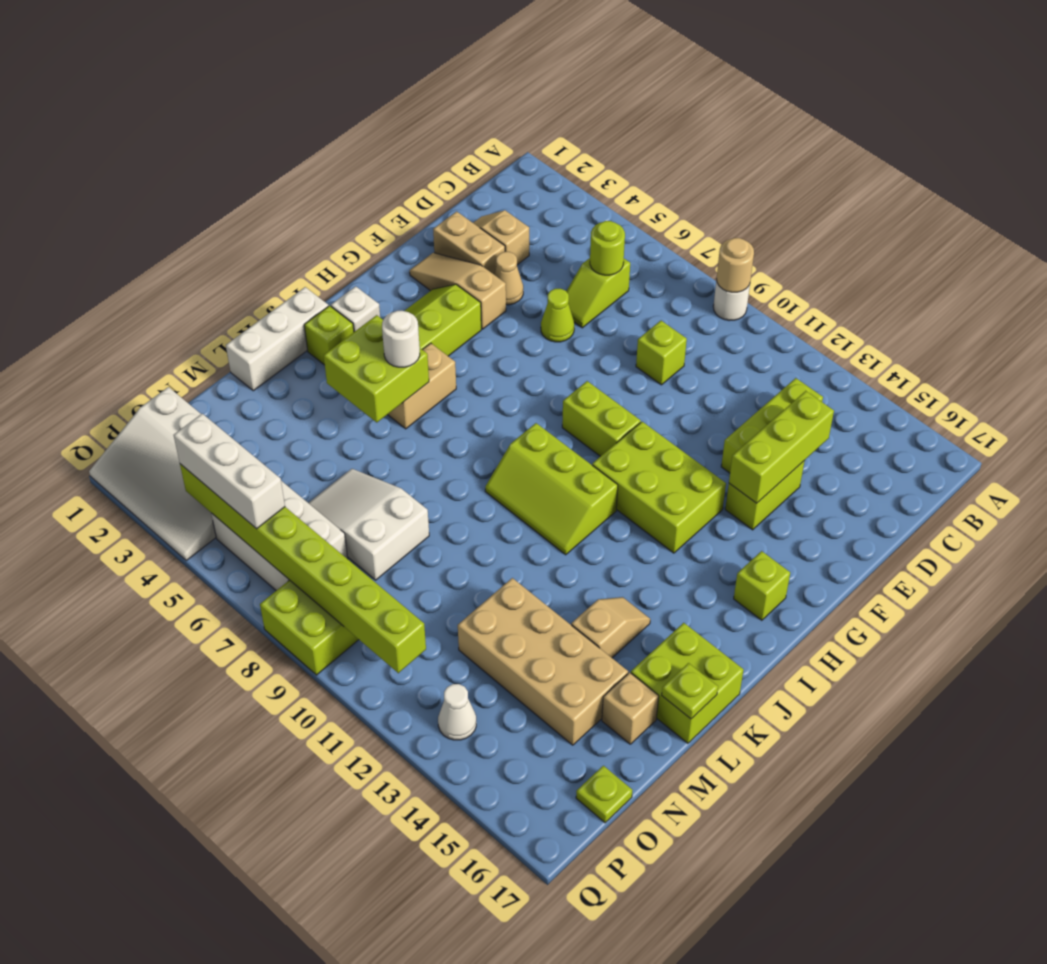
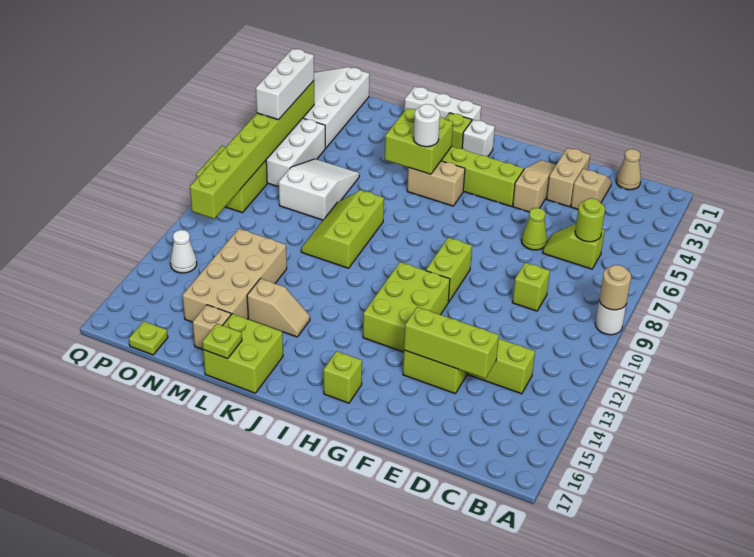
tan cone E4 level 1 -> tan cone C1 level 1
lime slope I9:J11 level 1 top I -> lime slope K8:L10 level 1 top K

